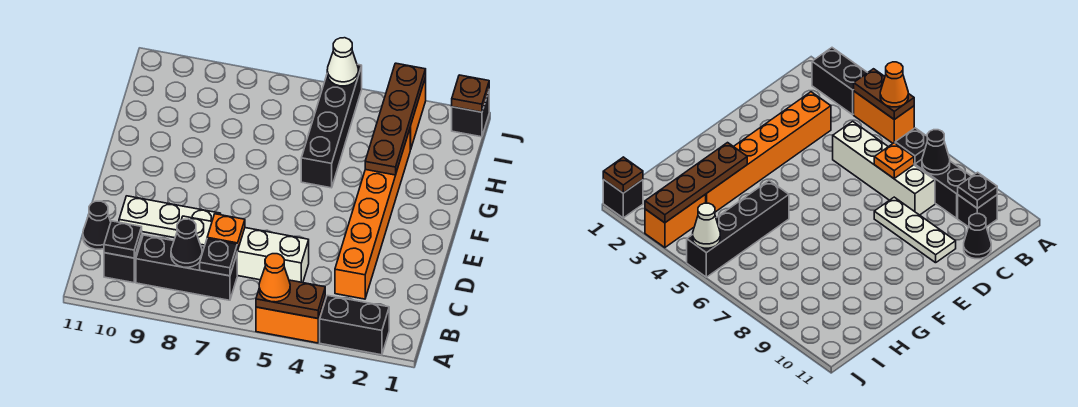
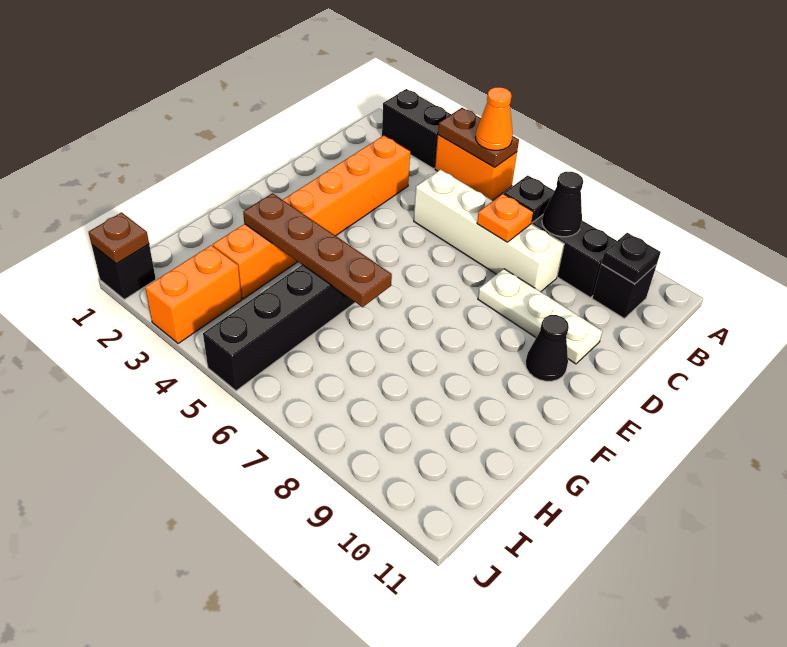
black cone C11 level 1 -> black cone E10 level 1
brown plate G3:J3 level 2 -> brown plate G3:G6 level 2
white cone J5 level 2 -> none

